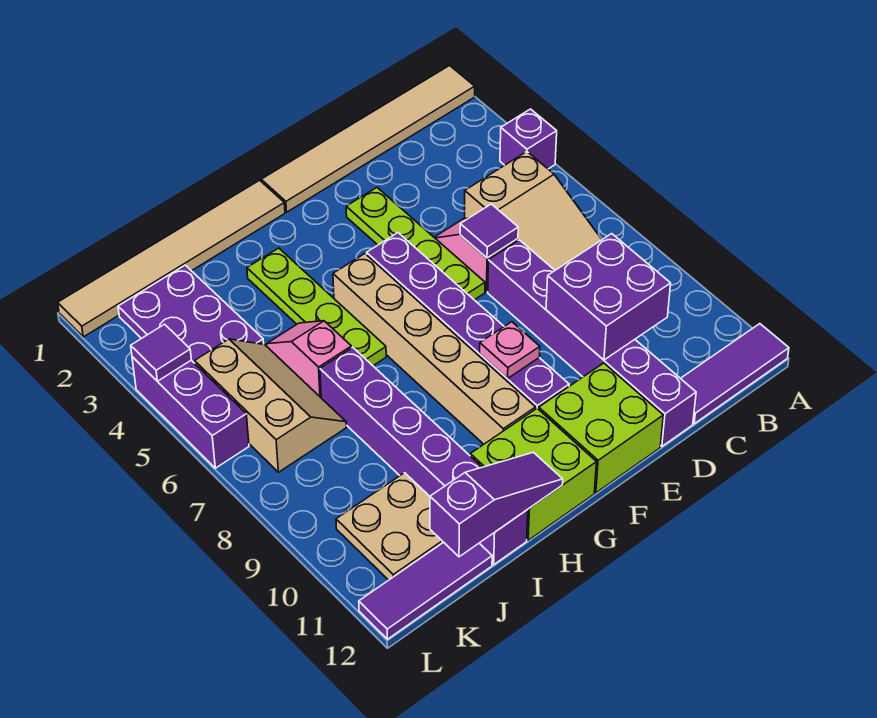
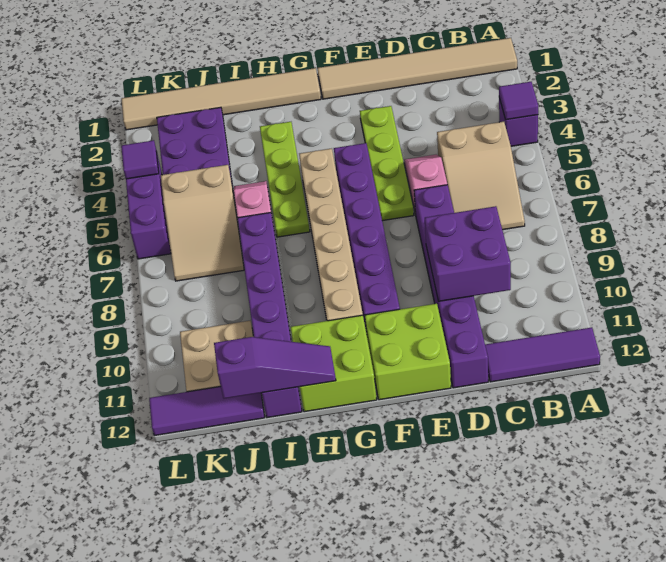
purple tile D6 level 2 -> purple tile A4 level 2
pink plate F9 level 2 -> none
tan slope J5:K7 level 1 top K -> tan slope J5:K7 level 1 top 5

